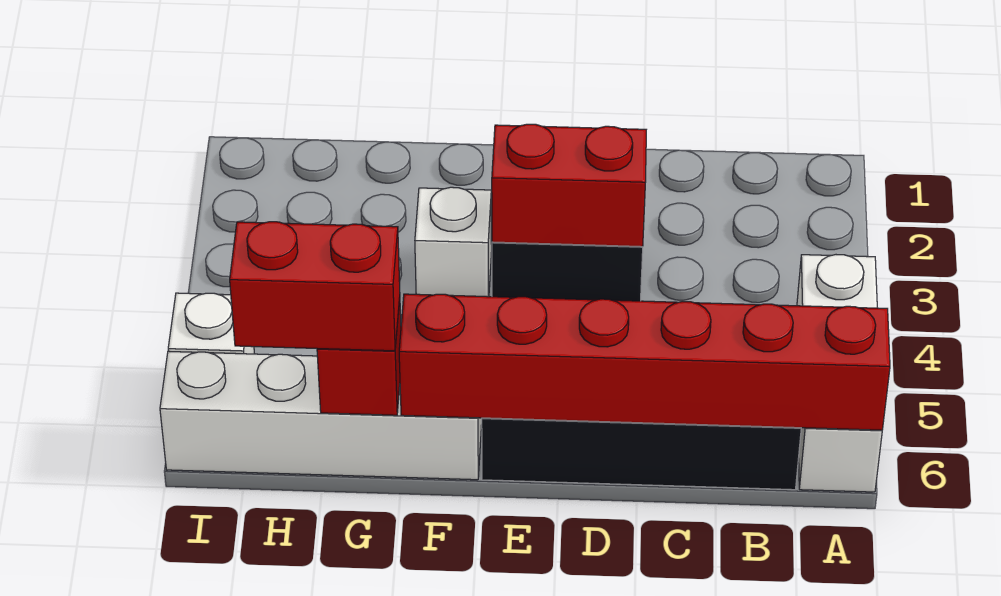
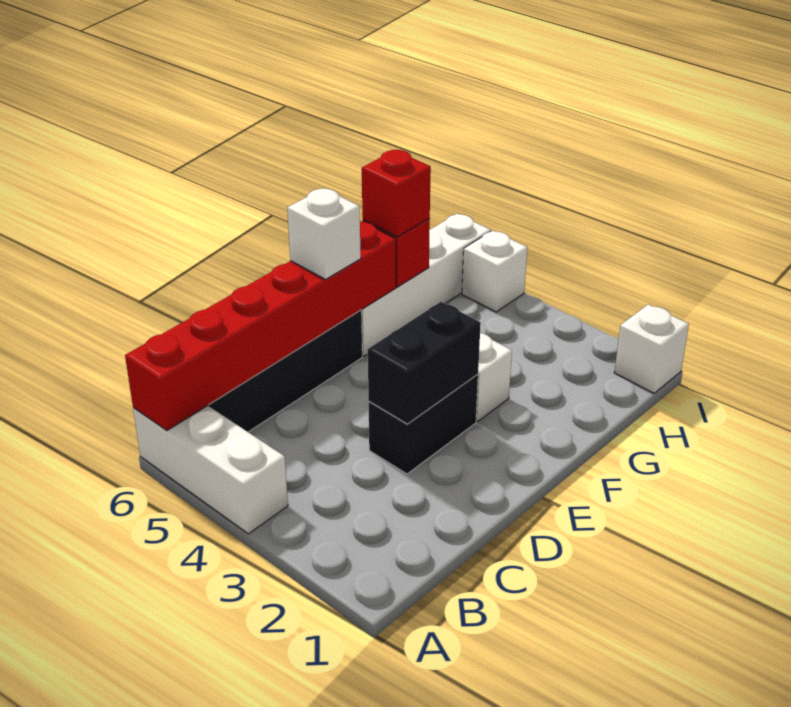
red brick D3:E3 level 2 -> black brick D3:E3 level 2
none -> white brick E6 level 3
red brick G6:H6 level 3 -> red brick G6 level 3
none -> white brick I1 level 1

